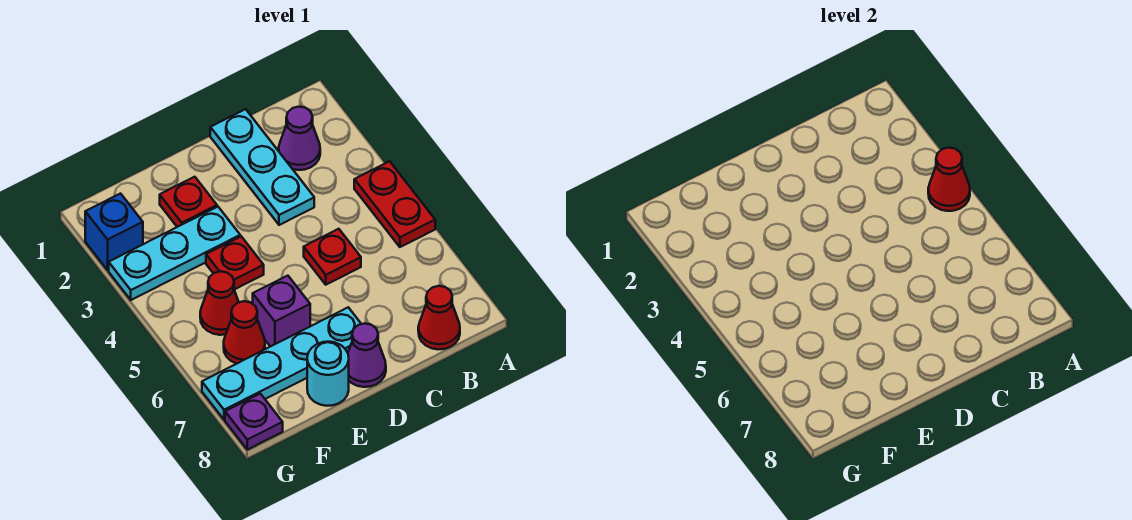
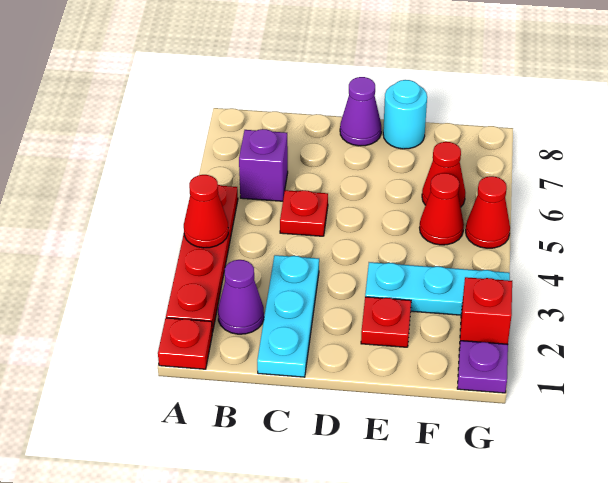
red plate A4:A5 level 1 -> red plate A2:A5 level 1
red cone B8 level 1 -> red cone G5 level 1
cyan plate D7:G7 level 1 -> none
red plate E4 level 1 -> red plate A1 level 1
purple brick E6 level 1 -> purple brick B6 level 1
blue brick G2 level 1 -> red brick G2 level 1
purple plate G8 level 1 -> purple plate G1 level 1

